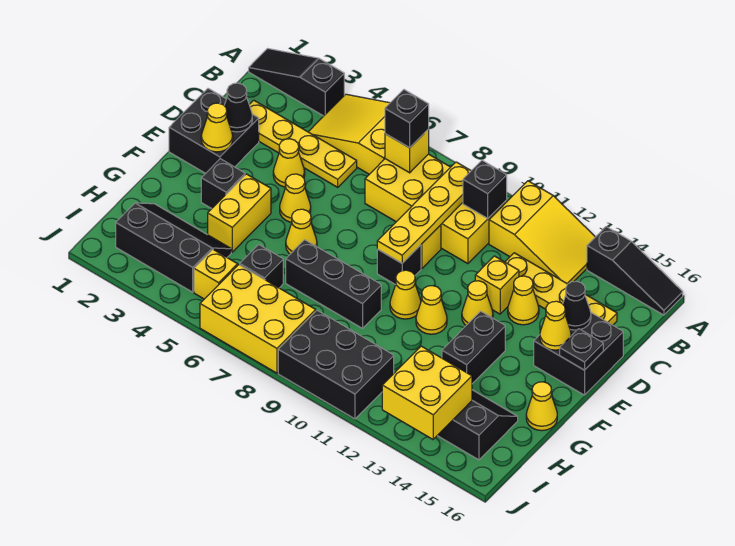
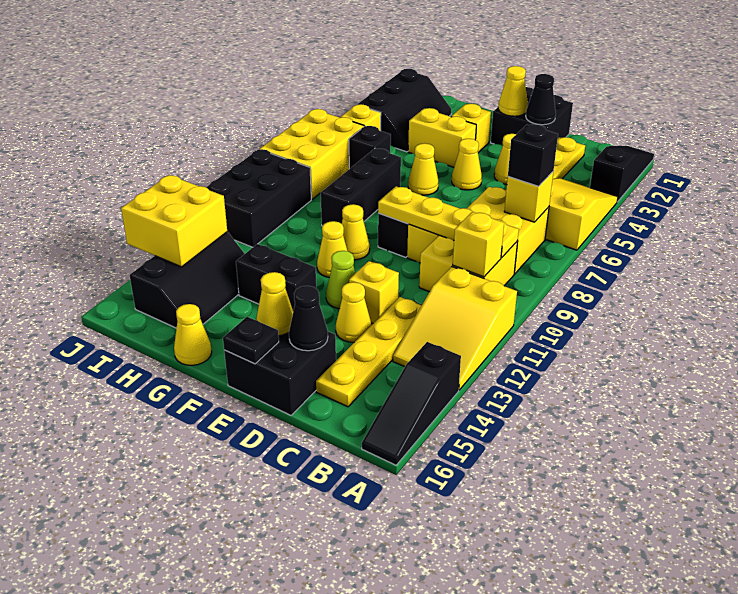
black brick B10 level 2 -> yellow brick B10 level 2
yellow cone E12 level 1 -> lime cone E12 level 1
black brick F3 level 1 -> yellow brick F3 level 1

